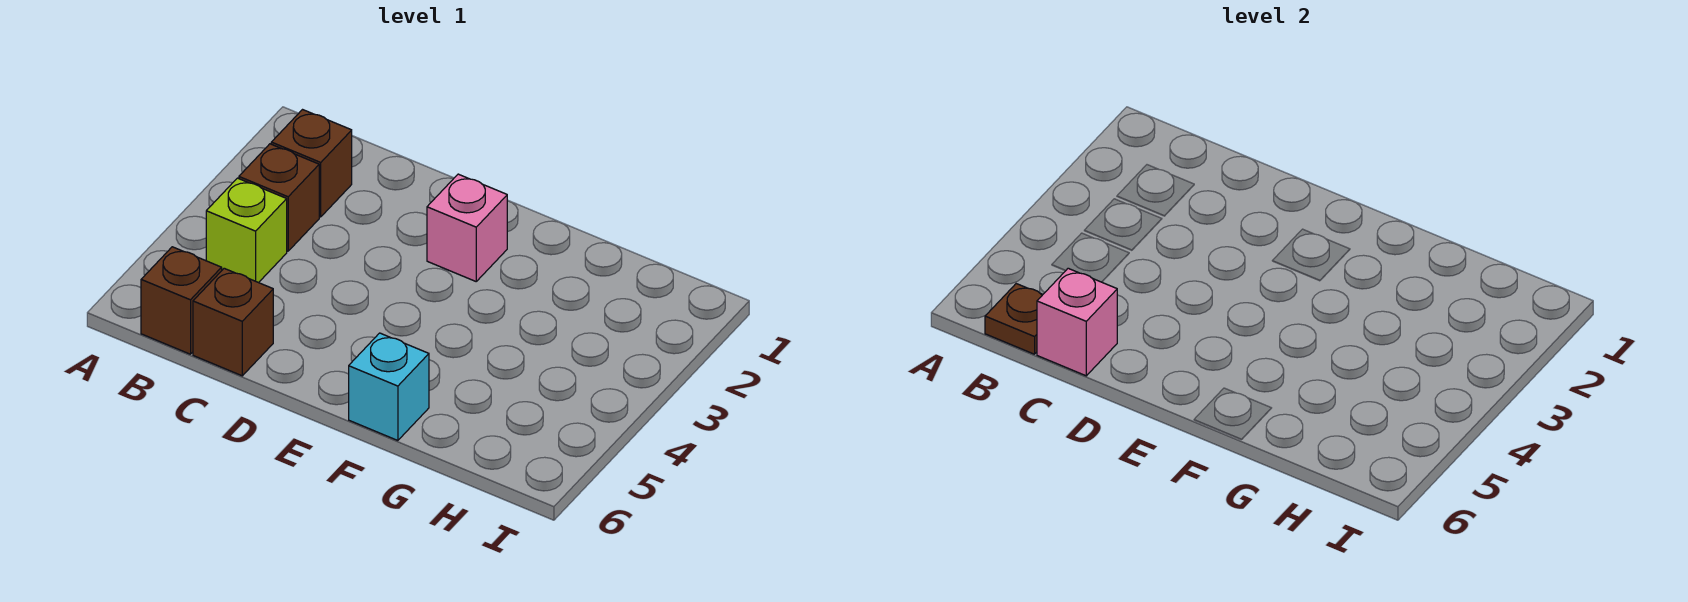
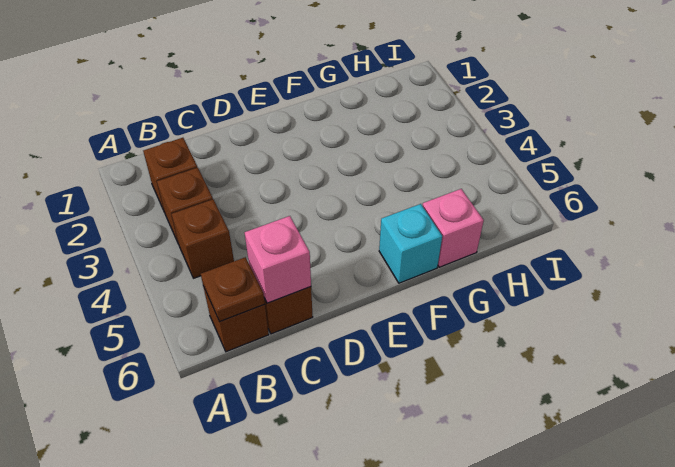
lime brick B4 level 1 -> brown brick B4 level 1
pink brick E2 level 1 -> pink brick G6 level 1

